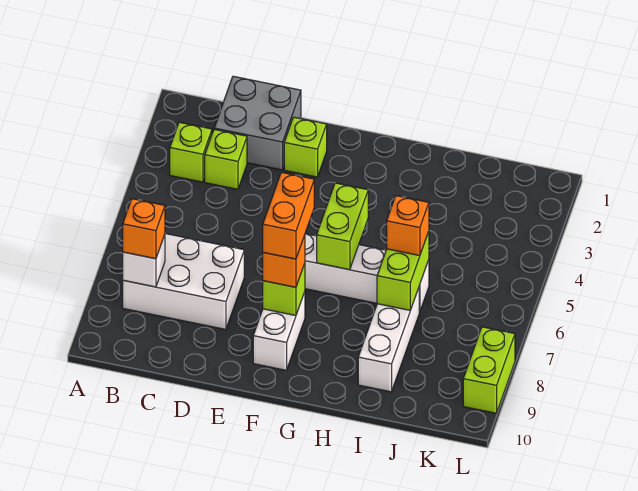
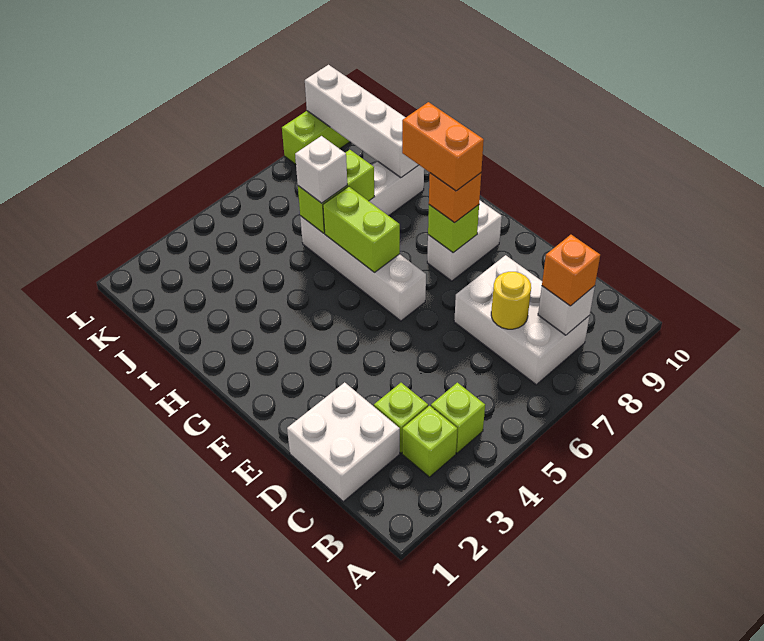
grey brick C1:D2 level 1 -> white brick C1:D2 level 1
none -> yellow round brick C7 level 2
lime brick E2 level 1 -> lime brick B4 level 1
orange brick F7:F8 level 4 -> orange brick F8:G8 level 4
lime brick G5:G6 level 2 -> lime brick G6:H6 level 2
orange brick I6 level 3 -> white brick I6 level 3
none -> white brick I9:L9 level 2

